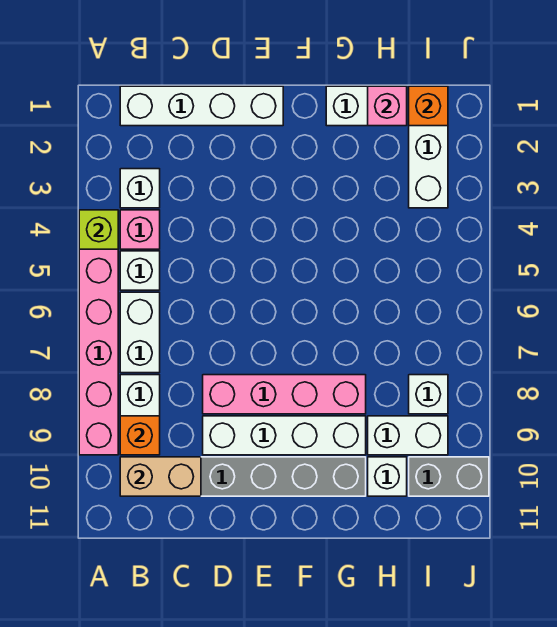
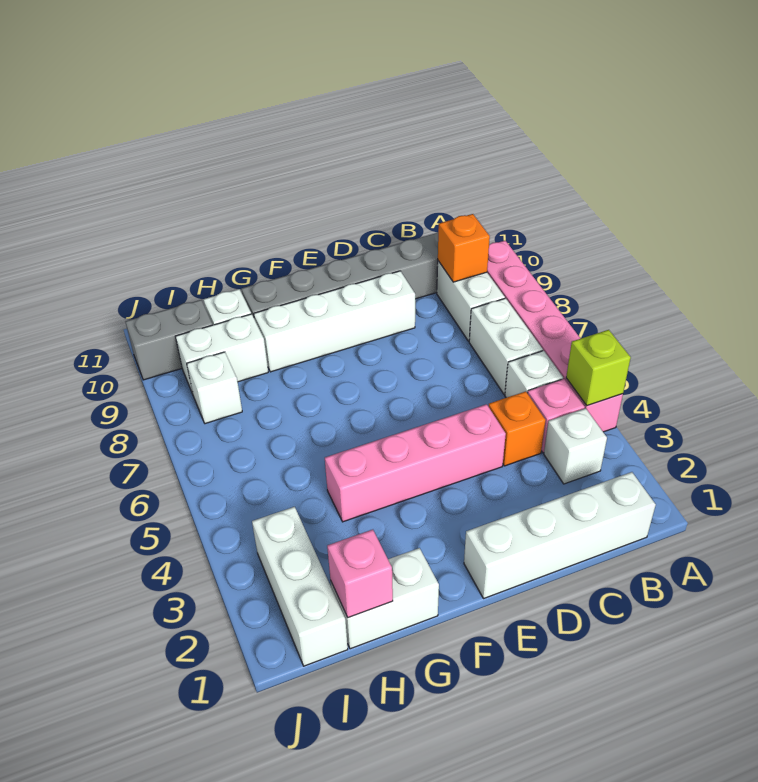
tan brick B10:C10 level 2 -> none
pink brick D8:G8 level 1 -> pink brick D4:G4 level 1
orange brick I1 level 2 -> orange brick C4 level 1

